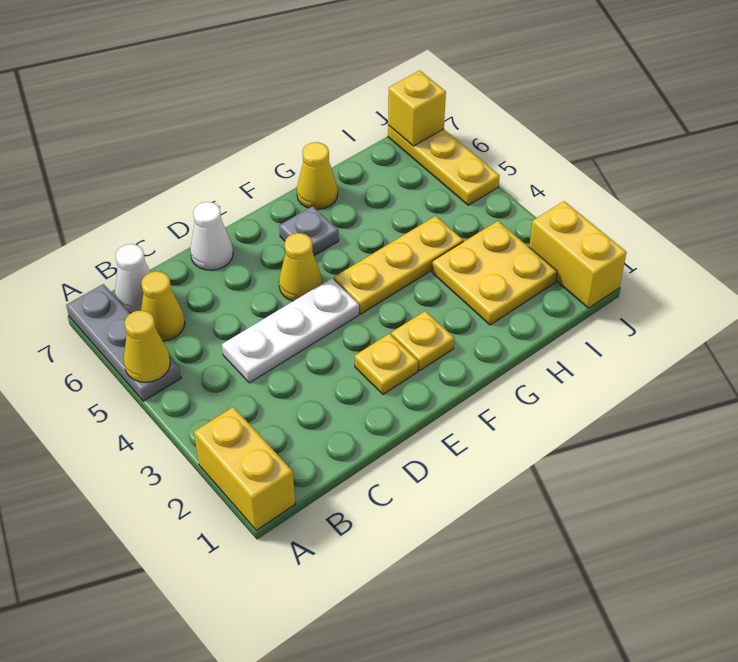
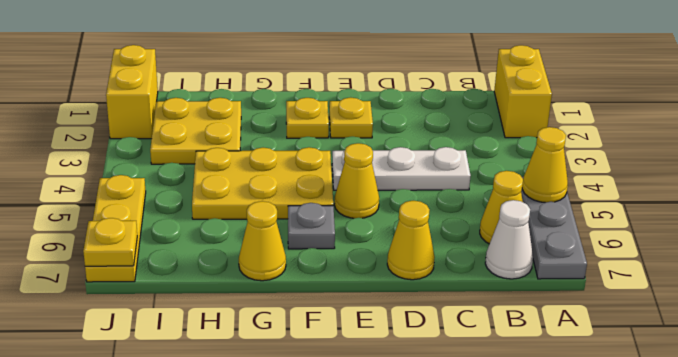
white cone D7 level 1 -> yellow cone D7 level 1
yellow plate F4:H4 level 1 -> yellow plate F4:H5 level 1
yellow brick J7 level 2 -> yellow plate J7 level 2

